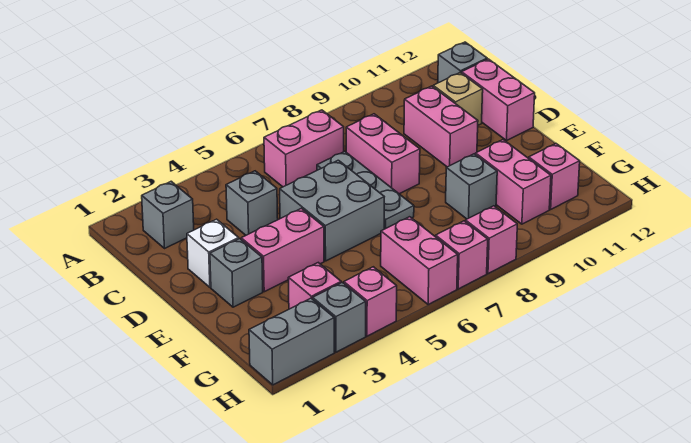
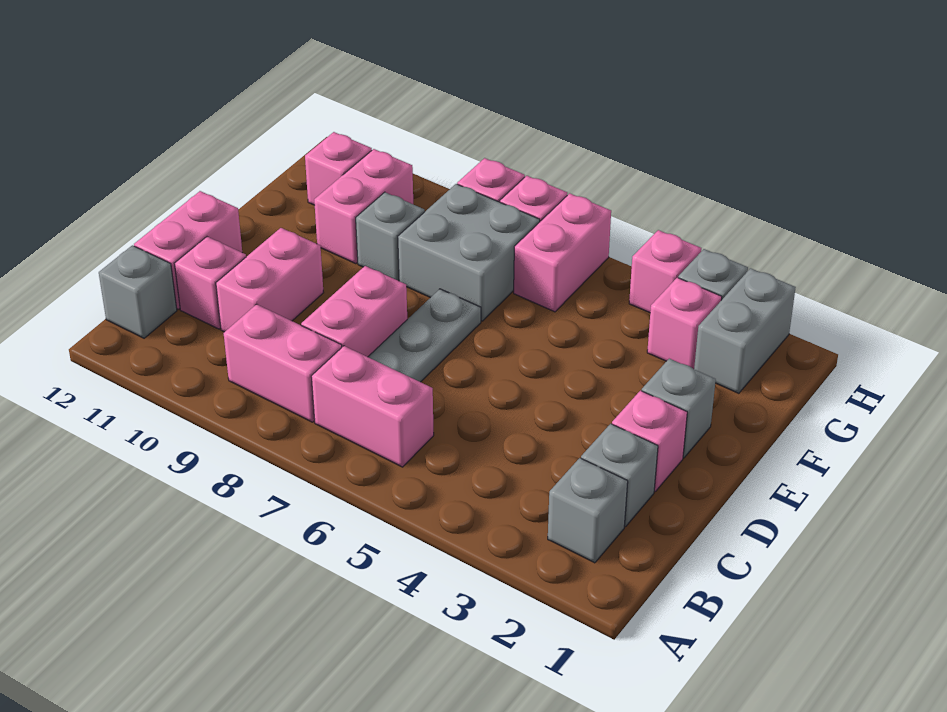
grey brick C4 level 1 -> grey brick C2 level 1
tan brick C11 level 1 -> pink brick C11 level 1
white brick D2 level 1 -> pink brick D2 level 1
grey brick D5:E6 level 1 -> grey brick F7:G8 level 1
pink brick E3:E4 level 1 -> pink brick B8:B9 level 1
grey brick H1:H2 level 1 -> grey brick G2:H2 level 1

